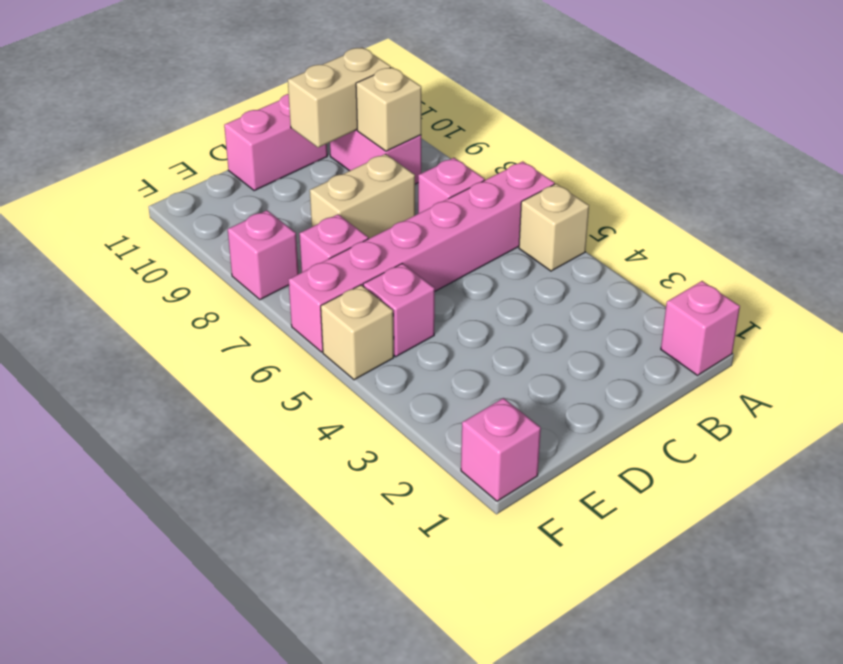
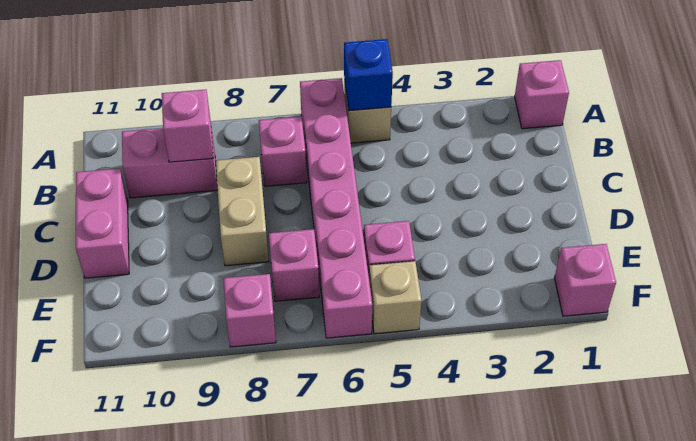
none -> blue brick A5 level 2
tan brick B9 level 2 -> pink brick B9 level 2
tan brick B10:C10 level 2 -> none

